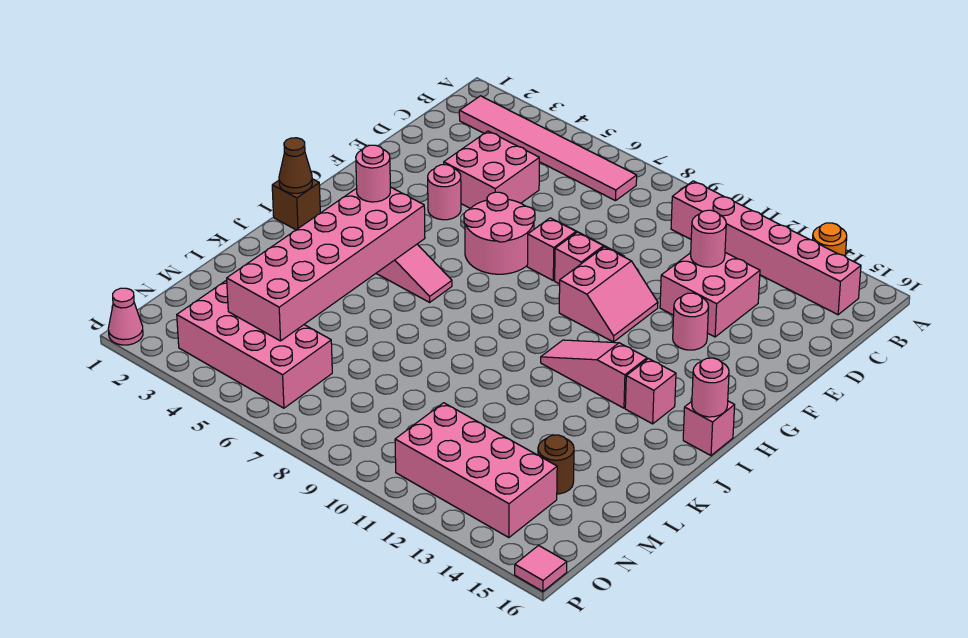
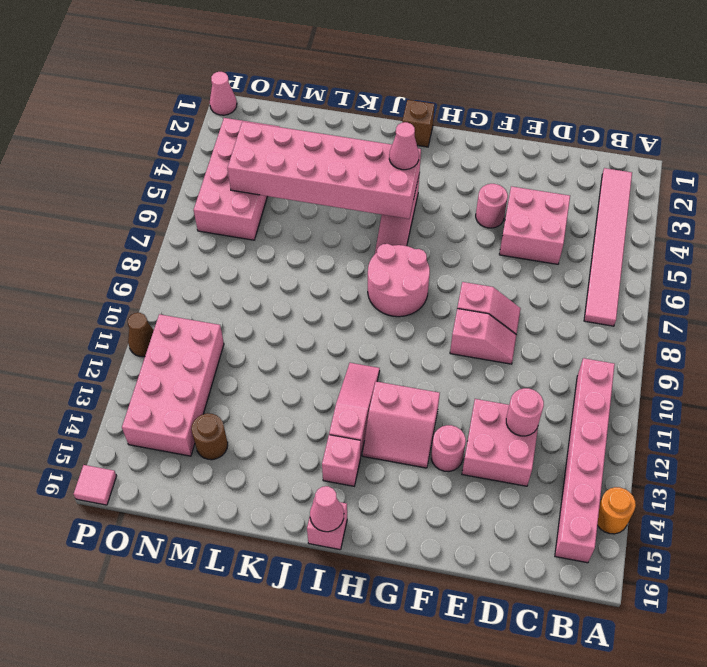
pink round brick F6:G7 level 1 -> pink round brick H7:I8 level 1
pink slope F10:G11 level 1 top 10 -> pink slope G12:H13 level 1 top 12
brown cone I1 level 2 -> brown cone P11 level 1
pink round brick I4 level 3 -> pink cone I4 level 3
pink round brick I16 level 2 -> pink cone I16 level 2

